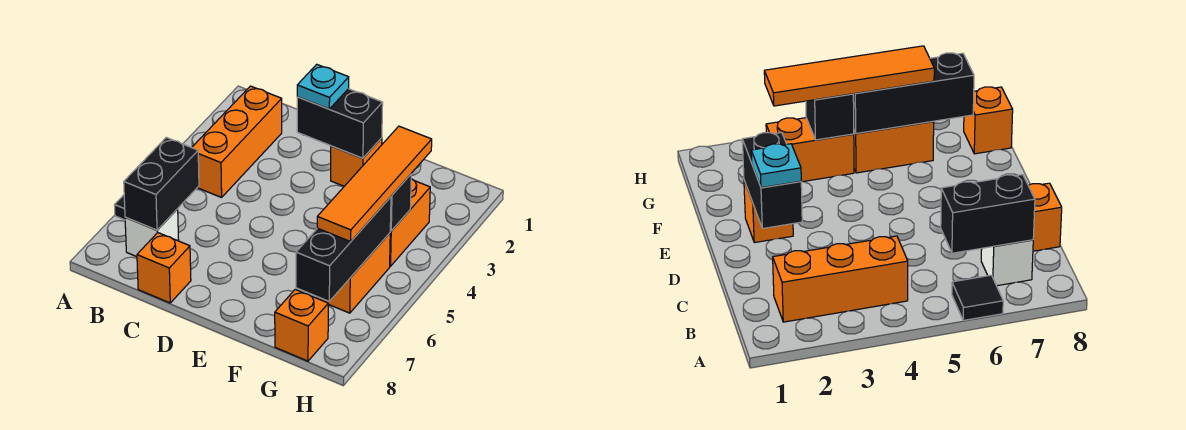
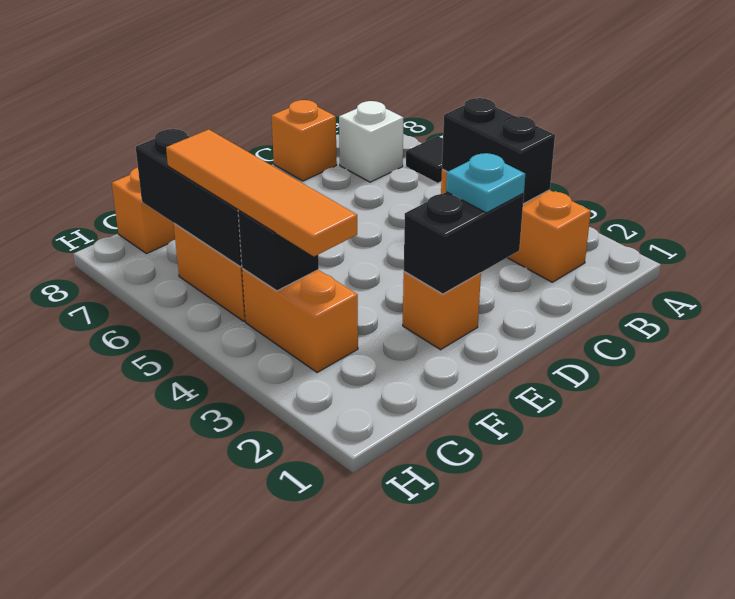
black brick B6:B7 level 2 -> black brick B3:B4 level 2

